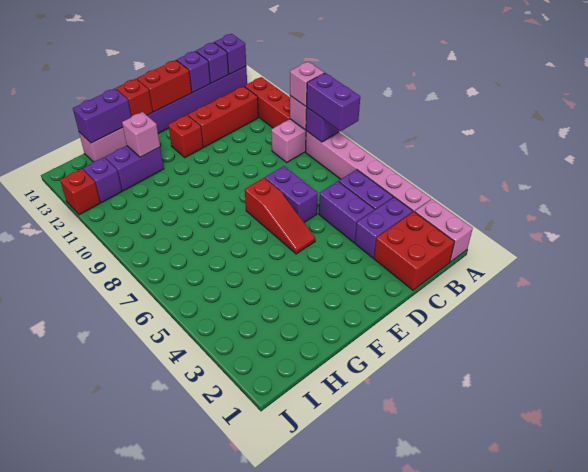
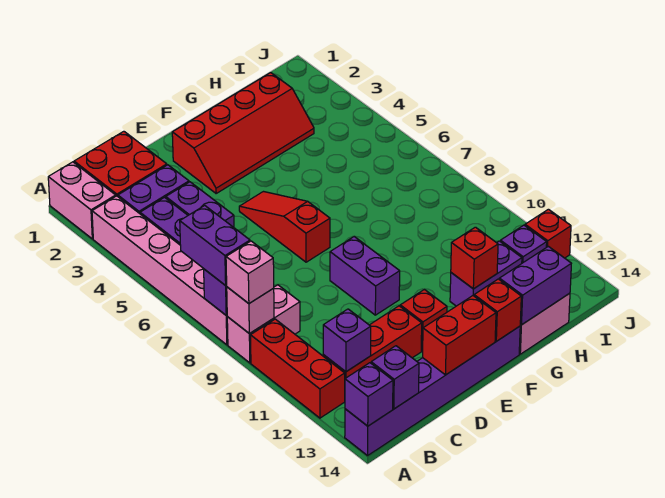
purple brick C14 level 2 -> purple brick B12 level 2
purple brick D6:D7 level 1 -> purple brick E9:E10 level 1
none -> red slope E2:H3 level 1 top 2
pink brick G12 level 2 -> red brick G12 level 2

